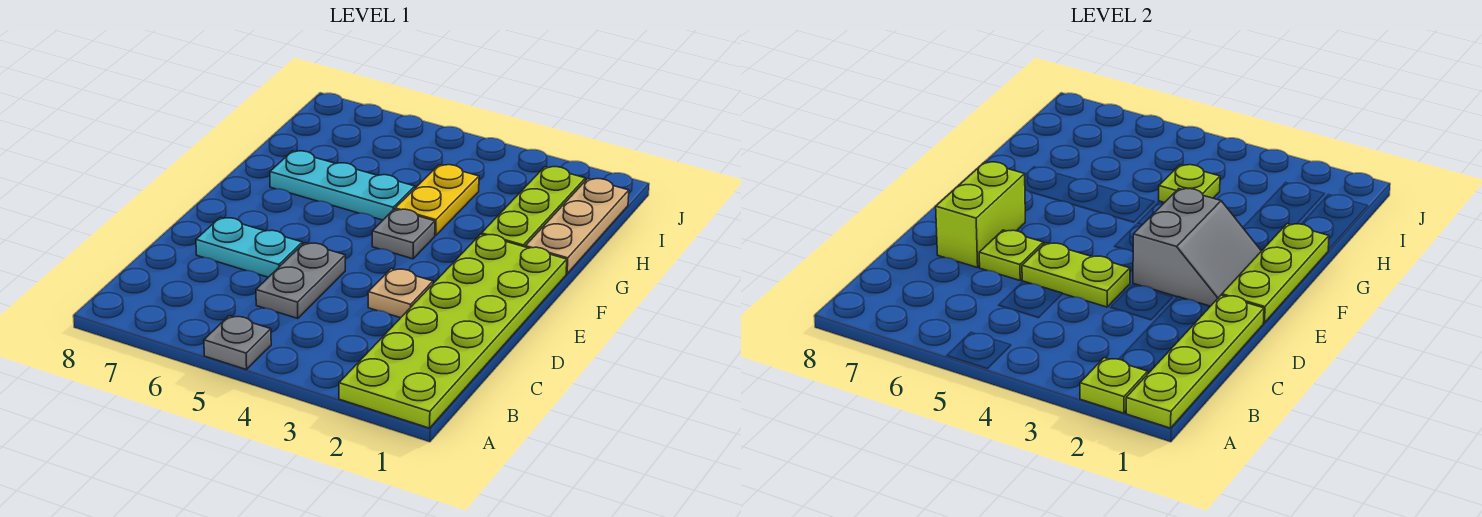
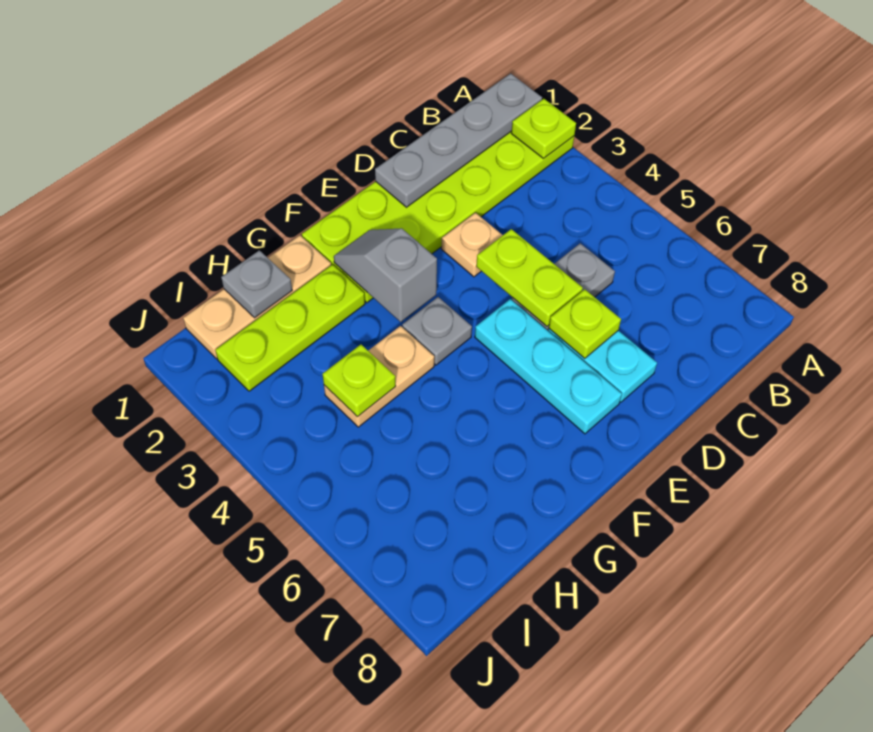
lime plate A1:D1 level 2 -> grey plate A1:D1 level 2
grey plate A5 level 1 -> grey plate H1 level 2
lime brick D7:E7 level 2 -> none
lime plate E1:G1 level 2 -> none
grey slope E2:F3 level 2 top 3 -> grey slope F2:F3 level 2 top 3
yellow plate G4:H4 level 1 -> tan plate G4:H4 level 1
cyan plate G5:G7 level 1 -> cyan plate E5:E7 level 1

